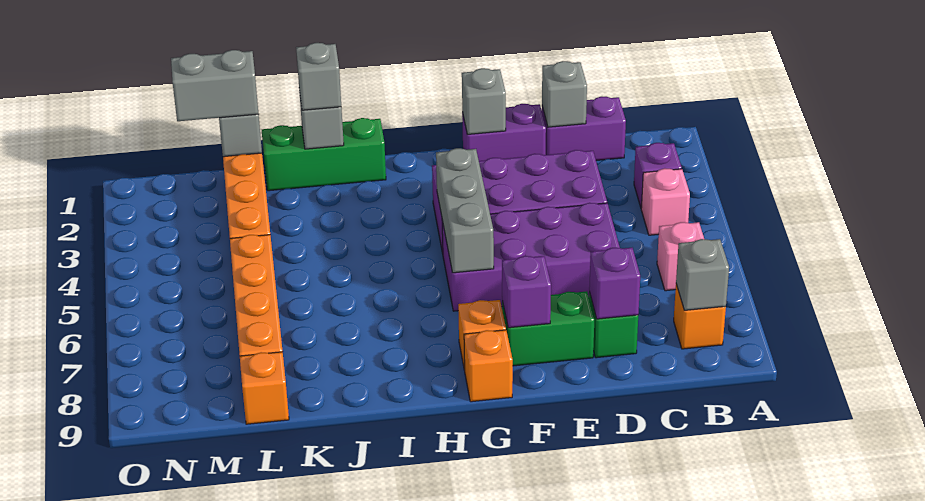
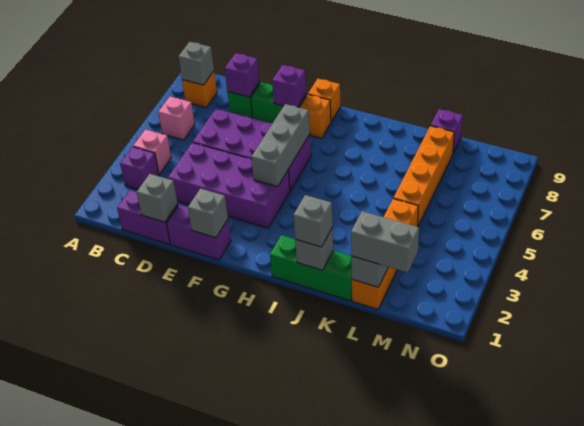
orange brick L9 level 1 -> purple brick L9 level 1

